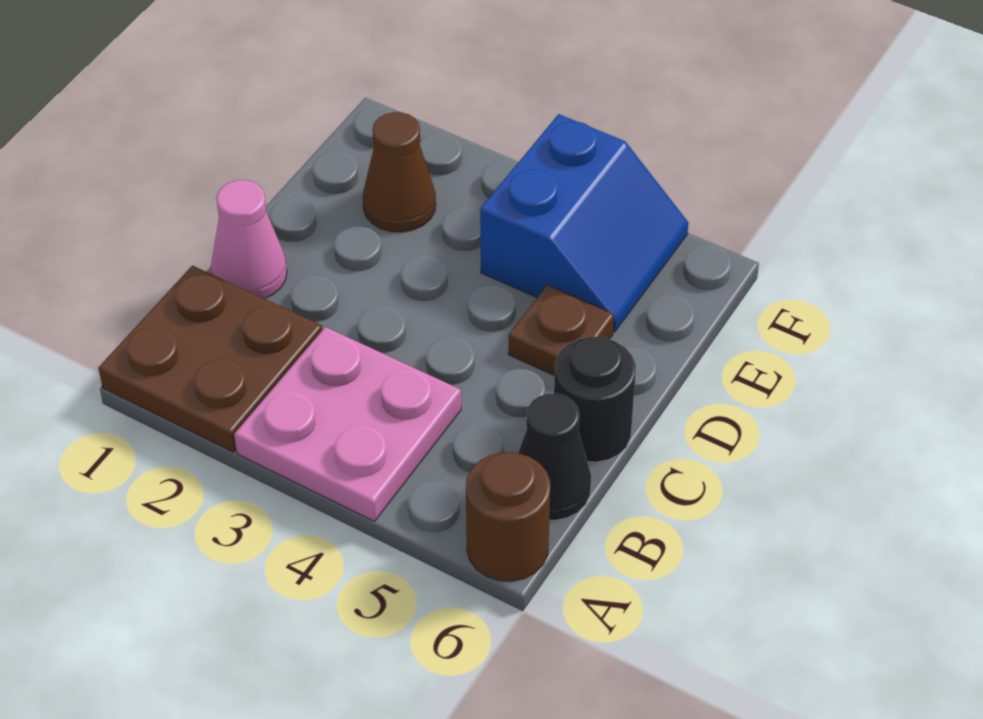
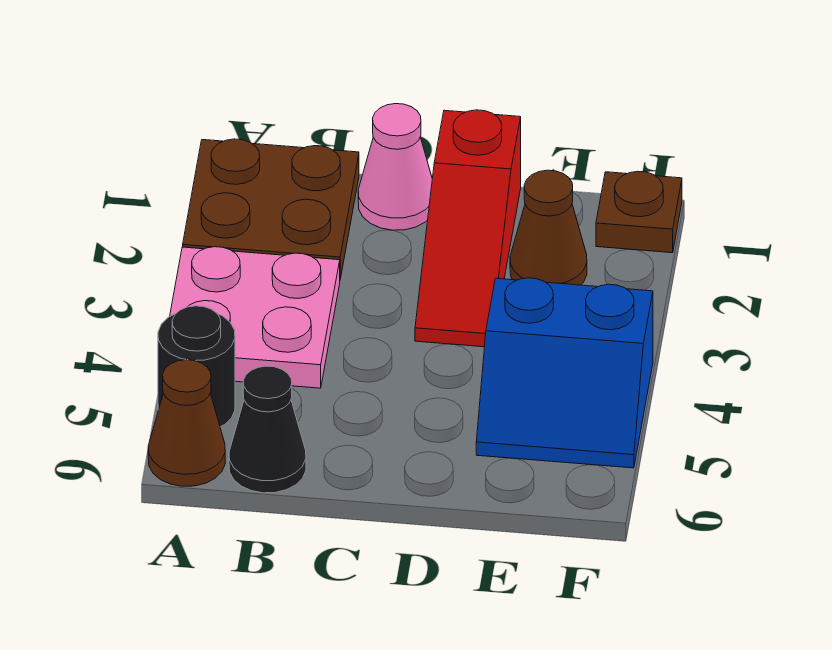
brown round brick A6 level 1 -> brown cone A6 level 1
black round brick C6 level 1 -> black round brick A5 level 1
none -> red slope D1:D3 level 1 top 1
brown plate D5 level 1 -> brown plate F1 level 1

